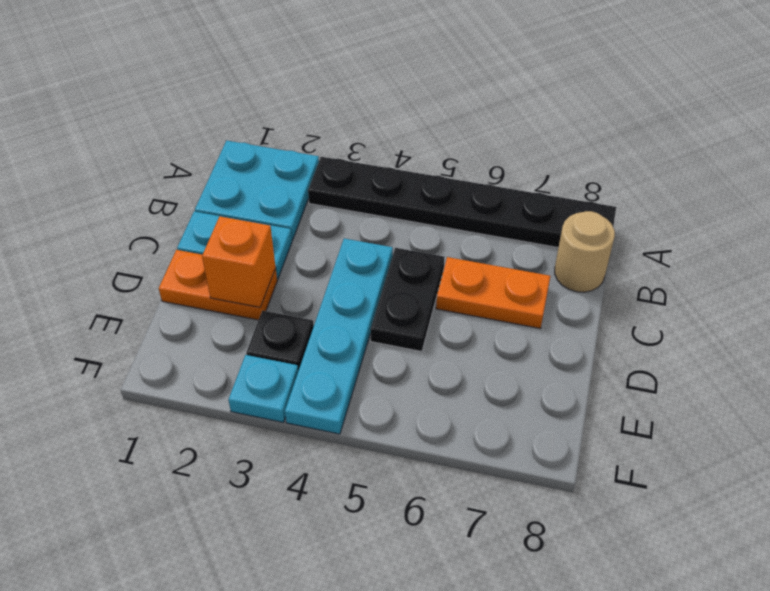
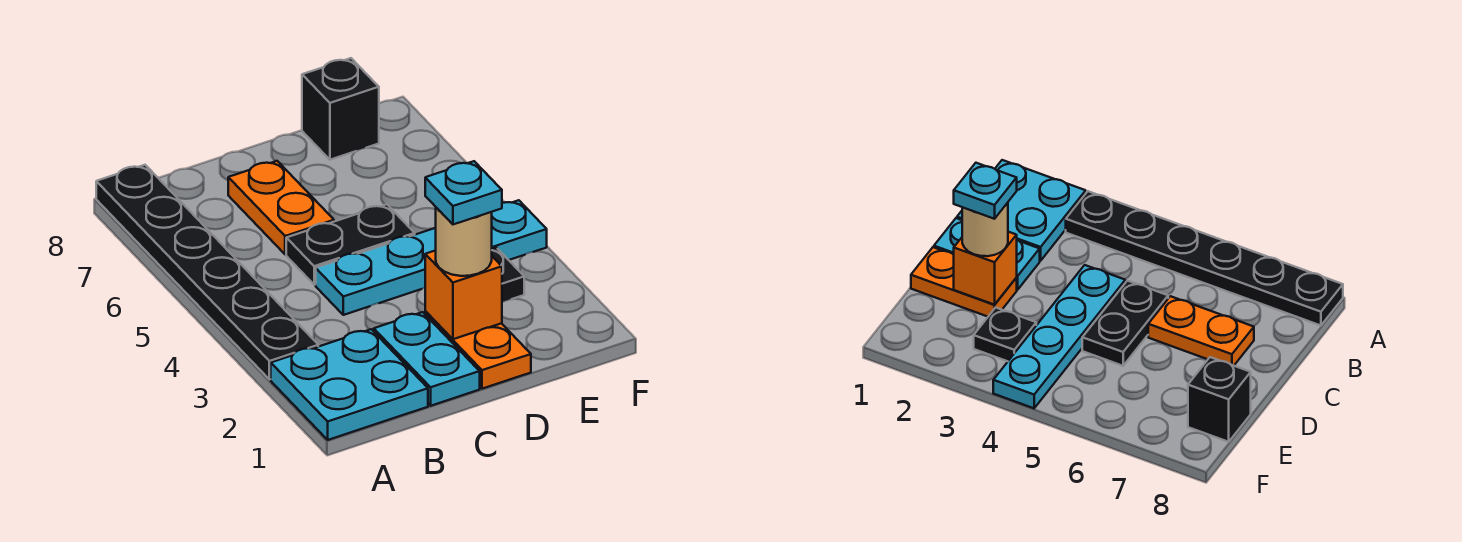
tan round brick B8 level 1 -> tan round brick D2 level 3
none -> black brick E8 level 1
cyan plate F3 level 1 -> cyan plate D2 level 4

